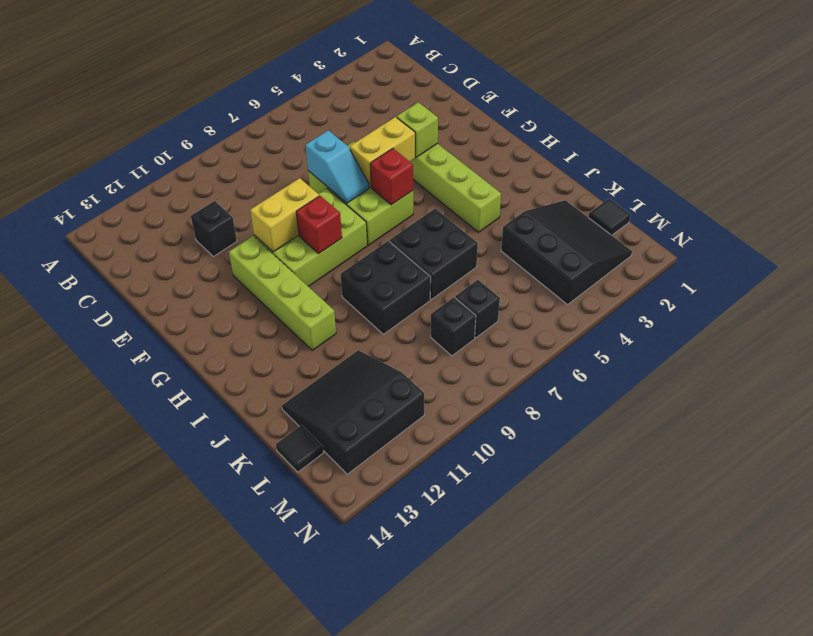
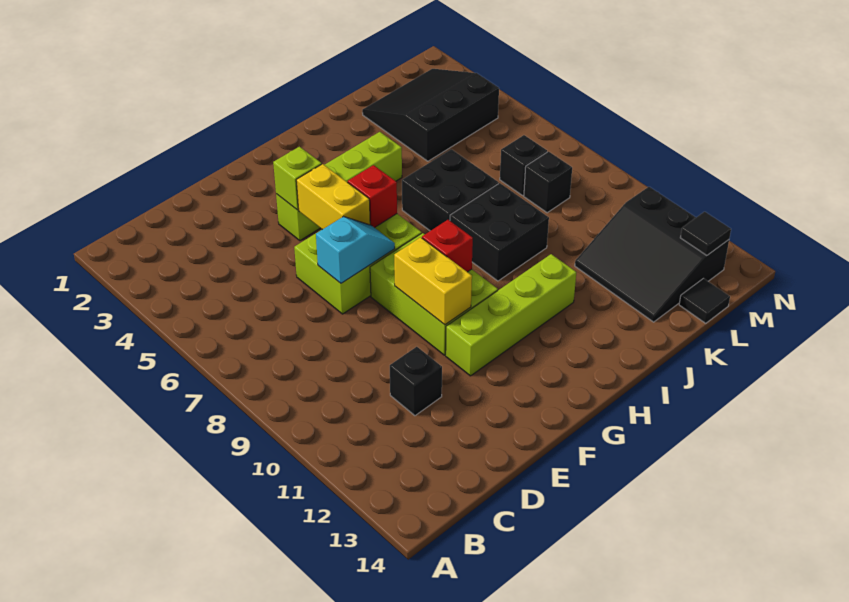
black tile L1 level 1 -> black tile M13 level 2

